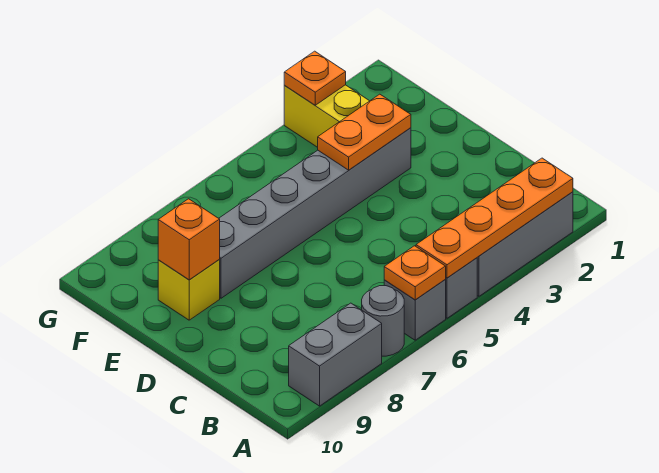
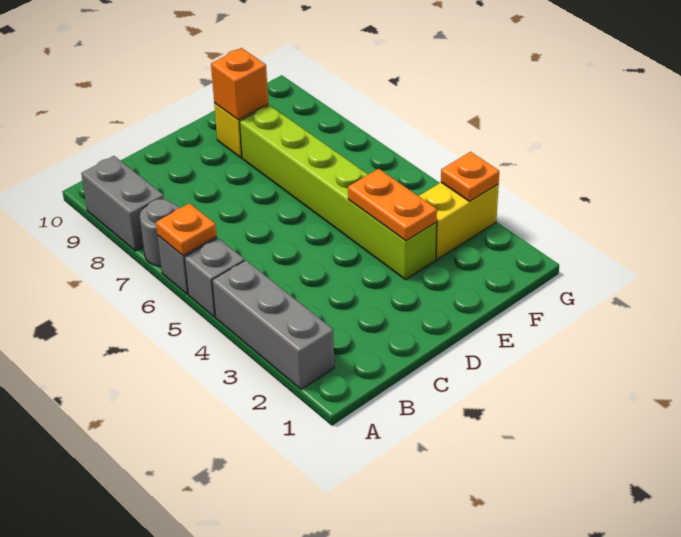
orange plate A2:A5 level 2 -> none
grey brick E3:E8 level 1 -> lime brick E3:E8 level 1

